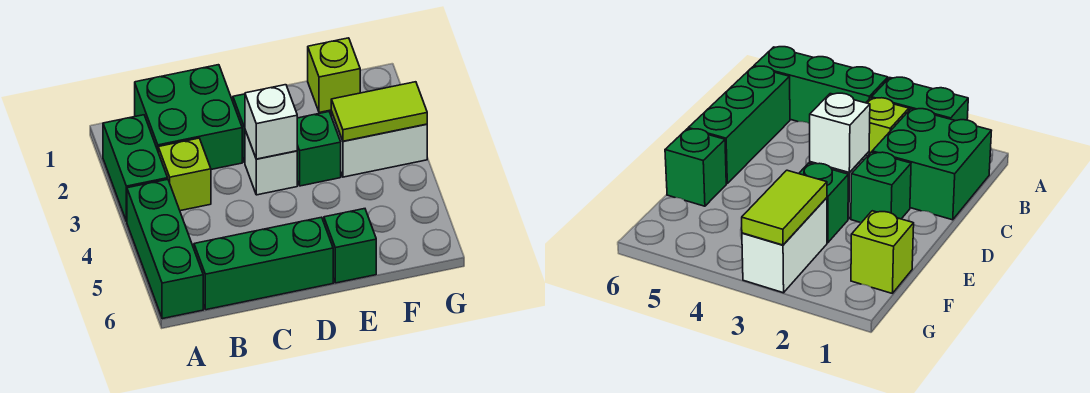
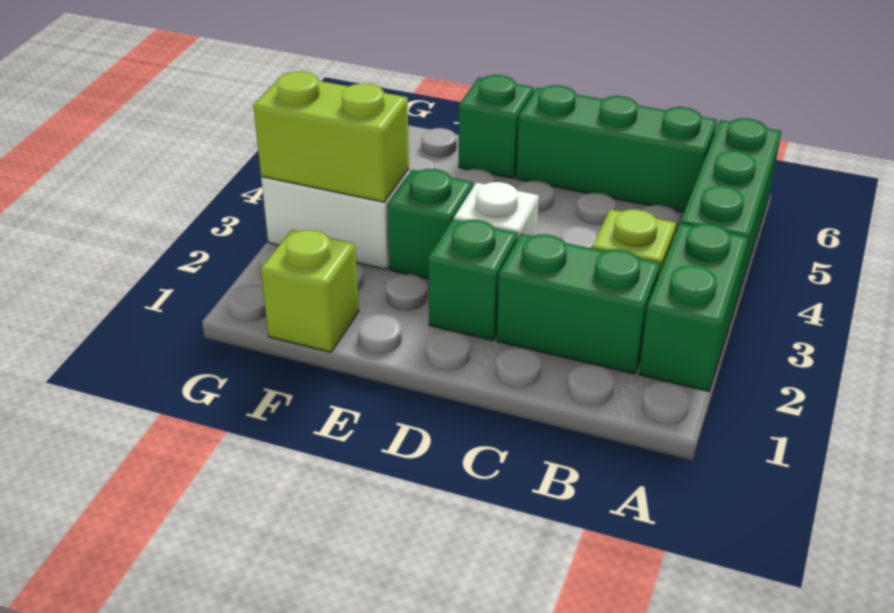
green brick B1:C2 level 1 -> green brick B2:C2 level 1
white brick D3 level 2 -> none
lime tile F3:G3 level 2 -> lime brick F3:G3 level 2

